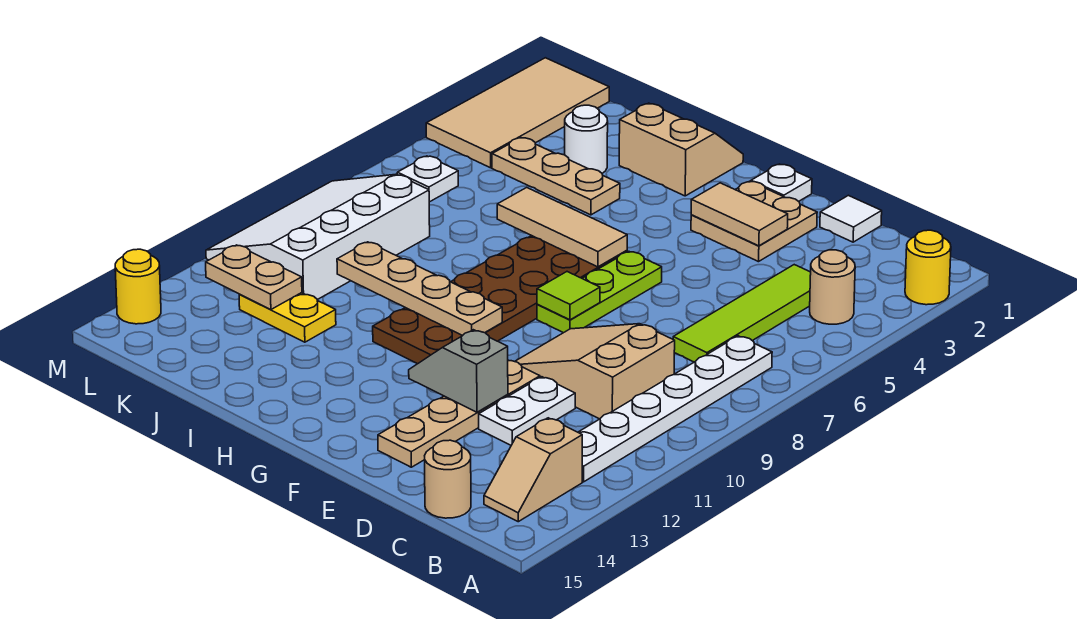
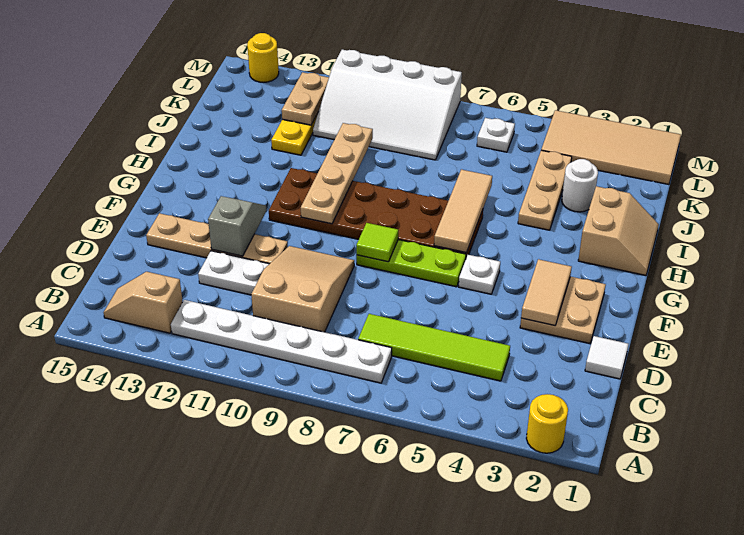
tan round brick B4 level 1 -> none
tan round brick C15 level 1 -> none
white plate F1 level 1 -> white plate F5 level 1
white slope K8:M11 level 1 top K -> white slope K8:M11 level 1 top M

